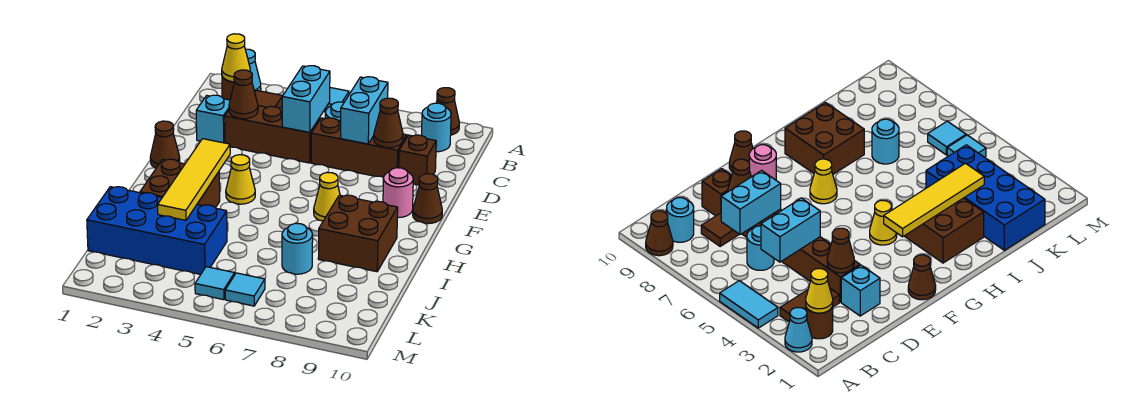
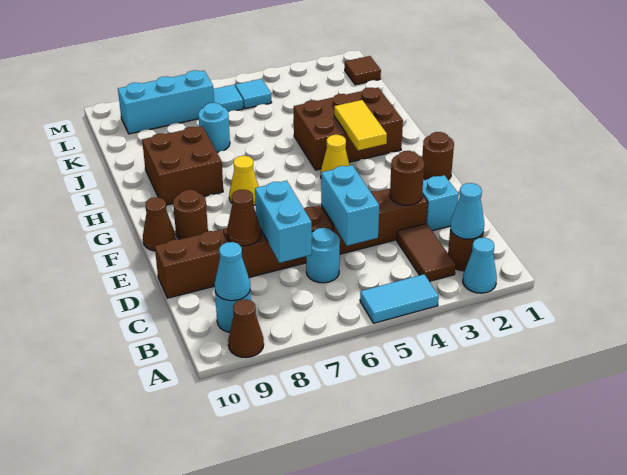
yellow cone B2 level 2 -> cyan cone B2 level 2
none -> cyan cone B9 level 2
brown tile C8 level 1 -> brown tile L1 level 1
brown cone D3 level 2 -> brown round brick D3 level 2
brown brick D9 level 1 -> brown brick D9:D10 level 1
brown cone F1 level 1 -> brown round brick F1 level 1
pink round brick F9 level 1 -> brown round brick F9 level 1
yellow tile G3:J3 level 2 -> yellow tile G3:H3 level 2
brown brick H2:I3 level 1 -> brown brick H2:I4 level 1
blue brick J1:K4 level 1 -> none
none -> cyan brick L7:L9 level 1

